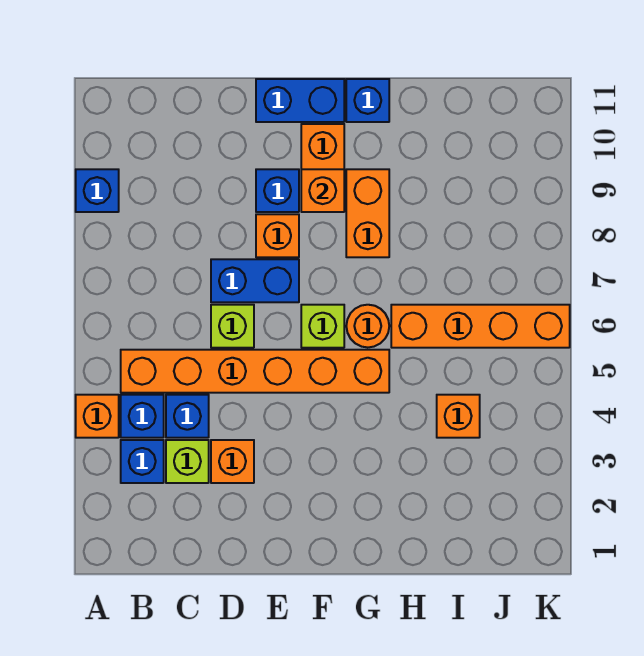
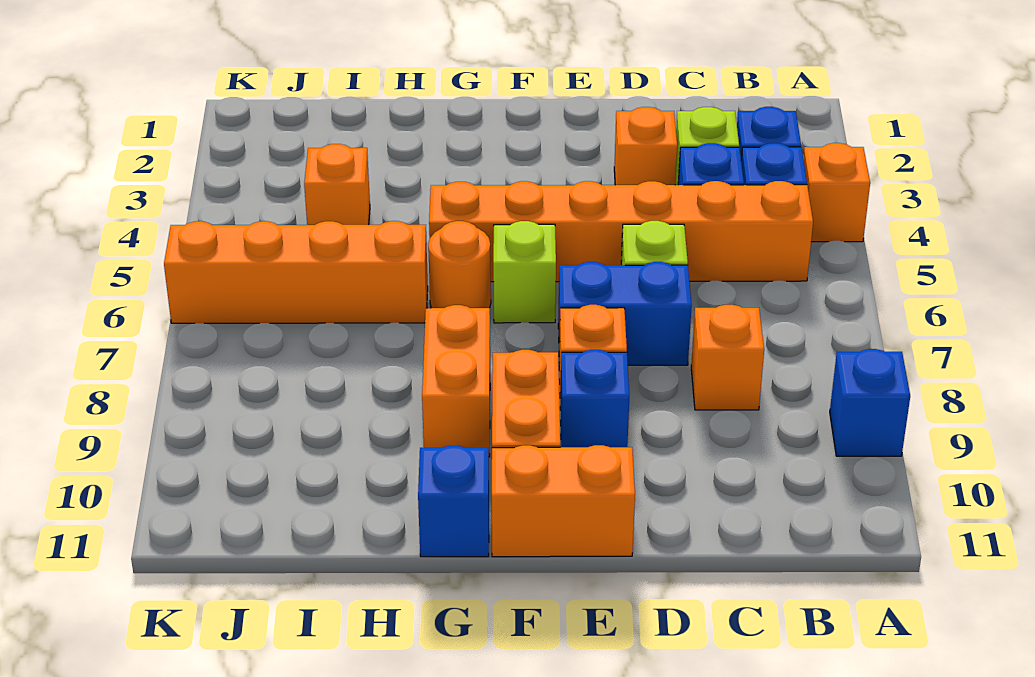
blue brick E11:F11 level 1 -> orange brick E11:F11 level 1
orange brick F9 level 2 -> orange brick C8 level 1

